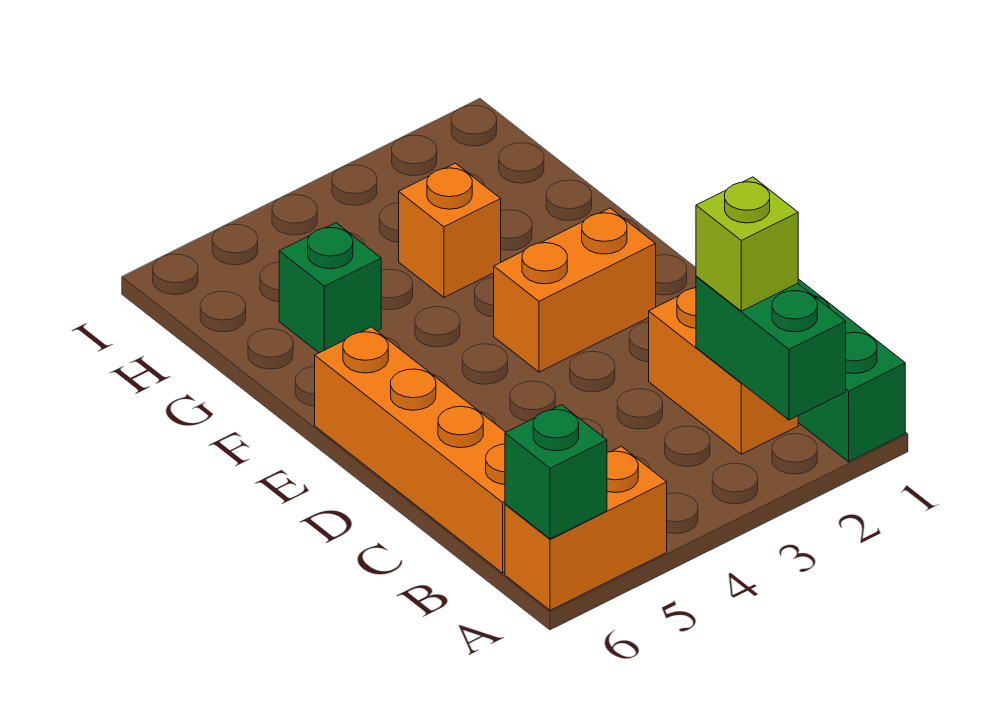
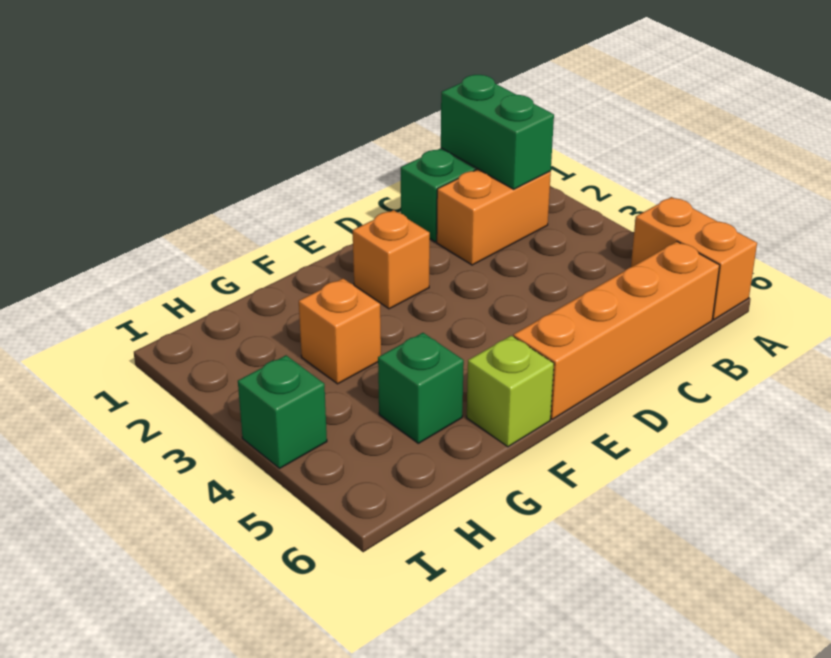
green brick A2:B2 level 2 -> green brick B1:B2 level 2
green brick A6 level 2 -> green brick I4 level 1
lime brick B2 level 3 -> lime brick F6 level 1
orange brick E2:E3 level 1 -> orange brick E2 level 1

